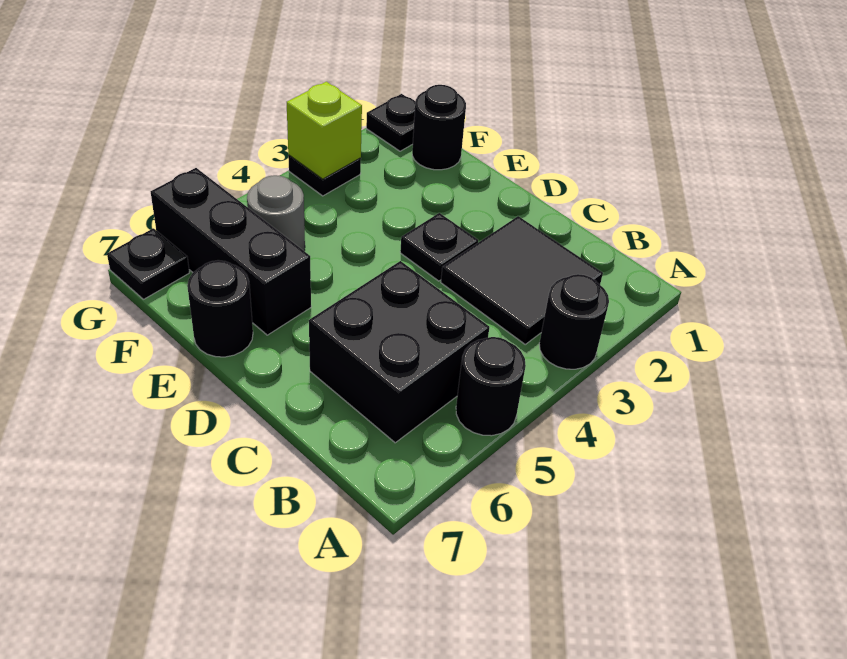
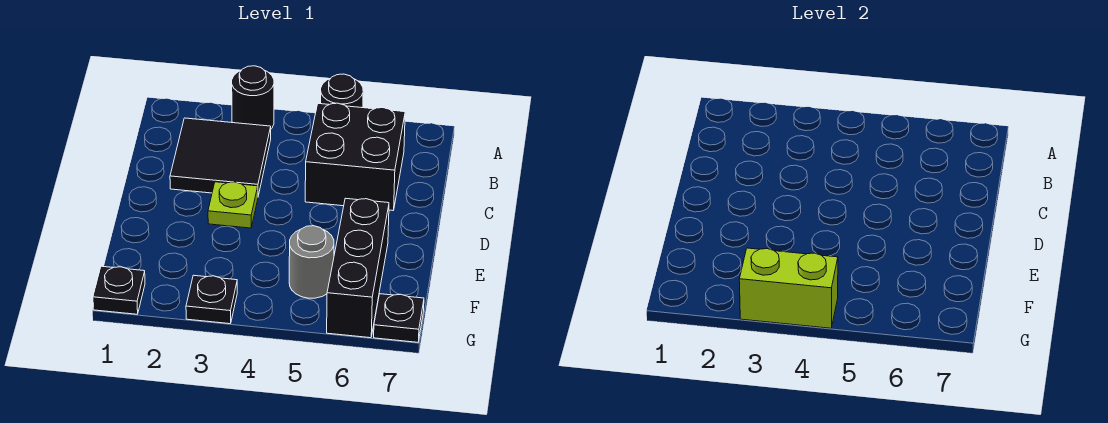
black plate D3 level 1 -> lime plate D3 level 1
black round brick E7 level 1 -> none
black round brick F1 level 1 -> none
lime brick G3 level 2 -> lime brick G3:G4 level 2

